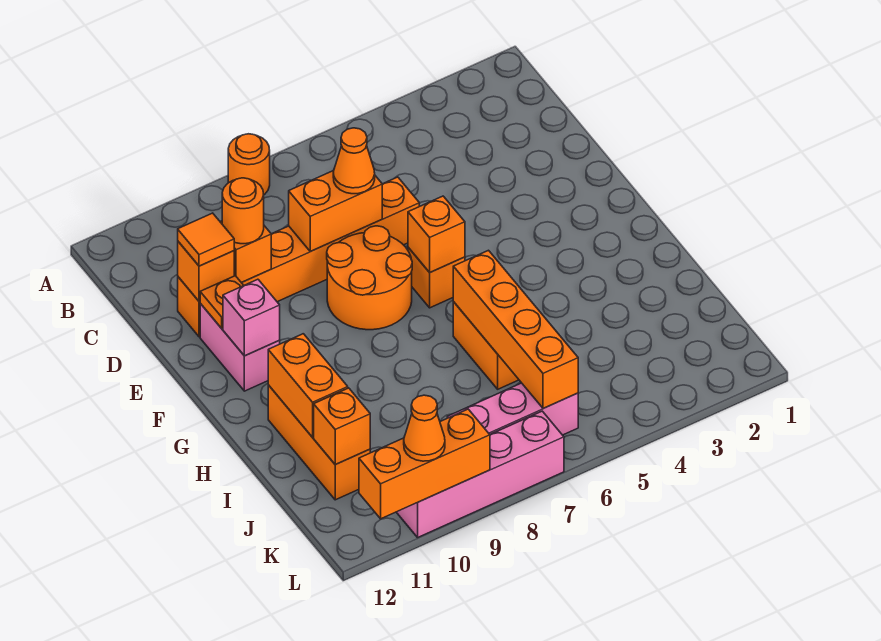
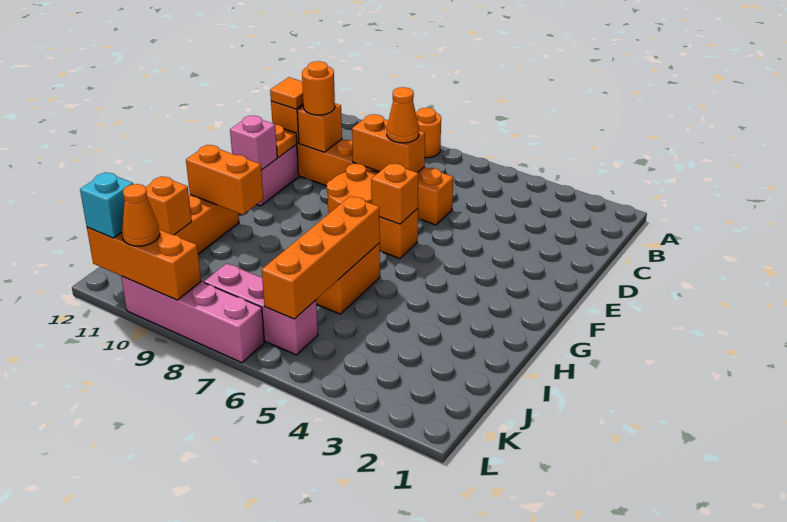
orange brick H11:I11 level 2 -> orange brick H10:H11 level 2
none -> cyan brick L11 level 3

